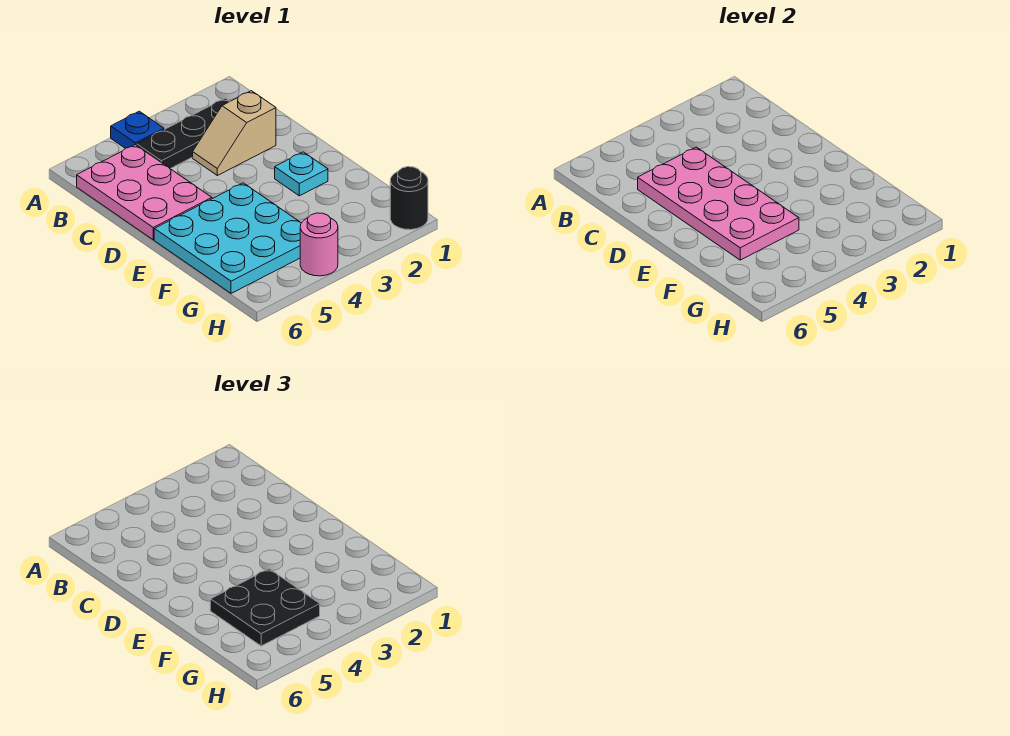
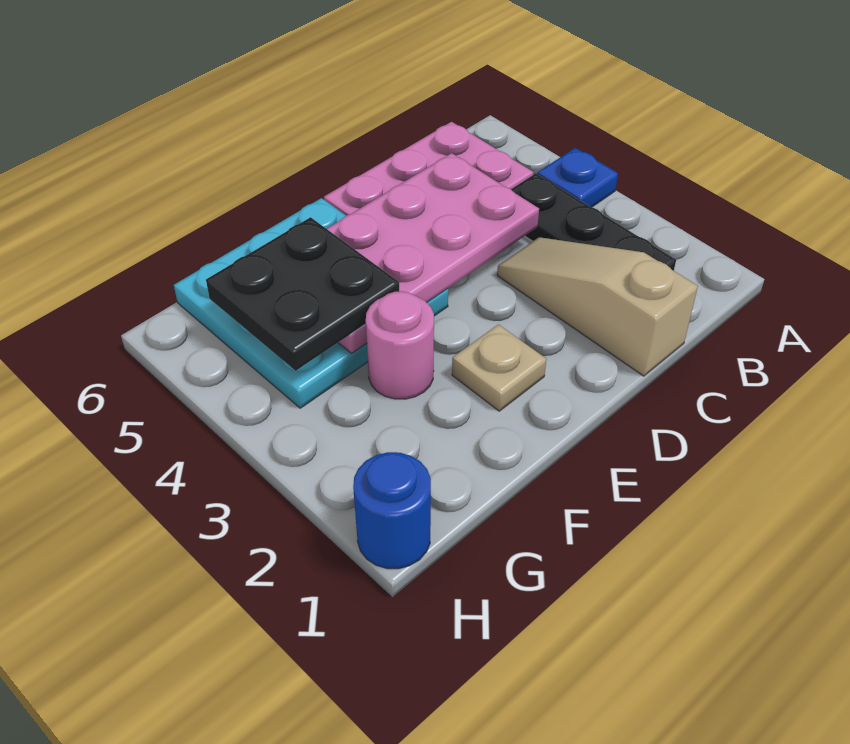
tan slope C2:C3 level 1 top 2 -> tan slope C1:C3 level 1 top 1
cyan plate E2 level 1 -> tan plate E2 level 1
black round brick H1 level 1 -> blue round brick H1 level 1
pink round brick H4 level 1 -> pink round brick F3 level 1

